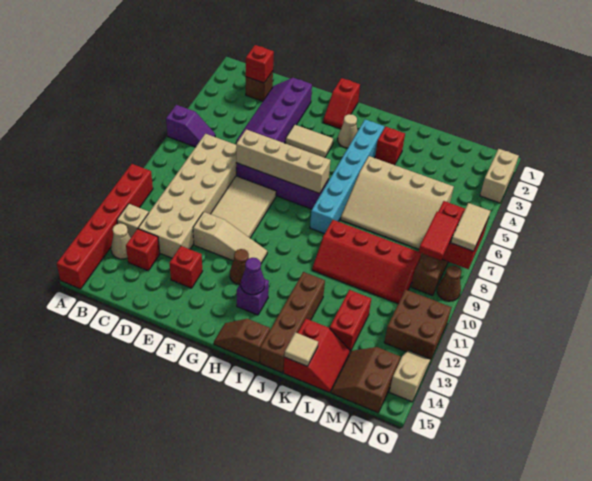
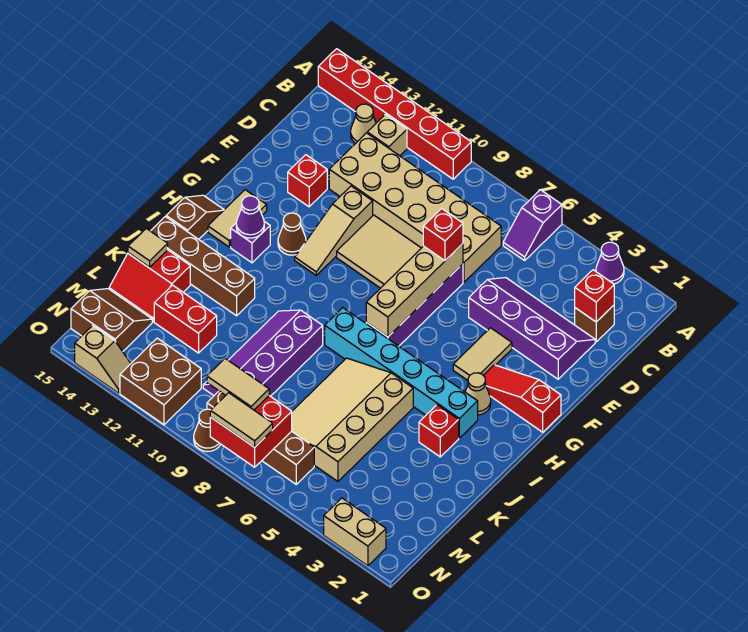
none -> purple cone A3 level 1
red brick C13 level 1 -> red brick E7 level 3
red slope G1:G2 level 1 top 1 -> red slope G1:G3 level 1 top 1
none -> tan tile G14:H14 level 1
red slope J9:M10 level 1 top 9 -> purple slope J9:M10 level 1 top 9
red tile N8:N9 level 3 -> tan tile N8:N9 level 3

